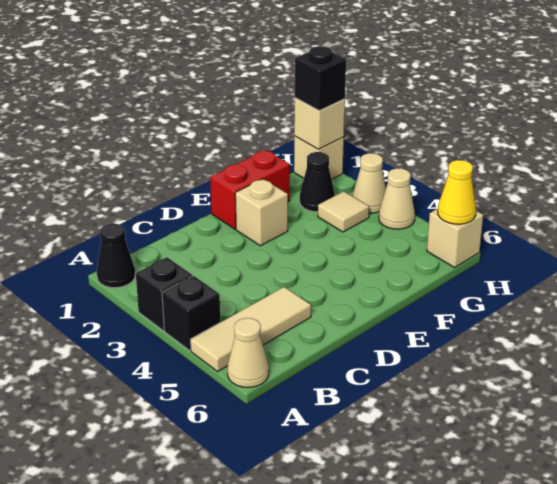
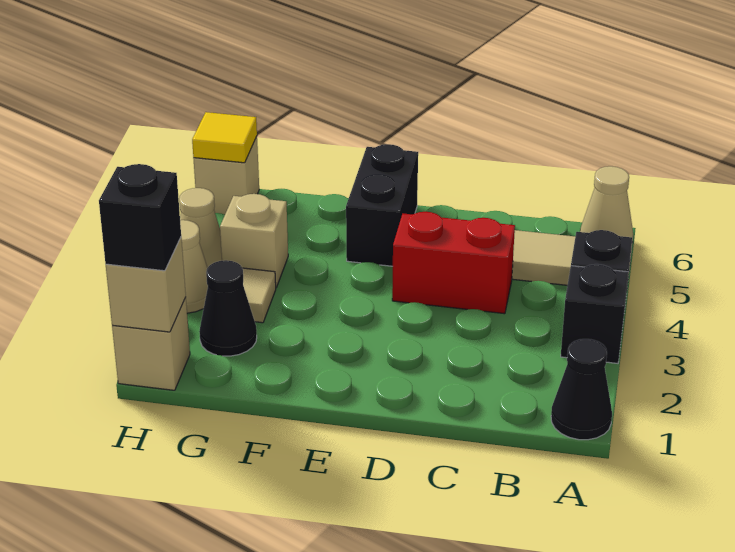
red brick E1:F1 level 1 -> red brick C4:D4 level 1
tan brick E2 level 1 -> tan brick G4 level 1
none -> black brick E5:E6 level 1
yellow cone H6 level 2 -> yellow tile H6 level 2

